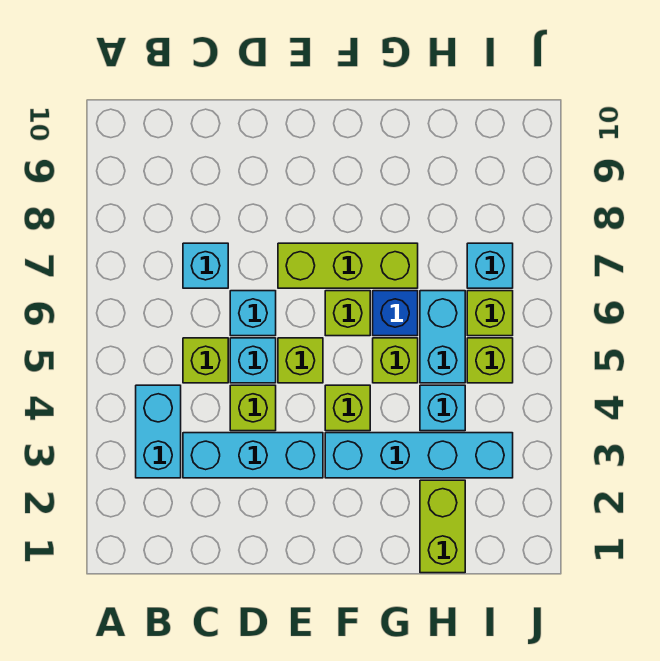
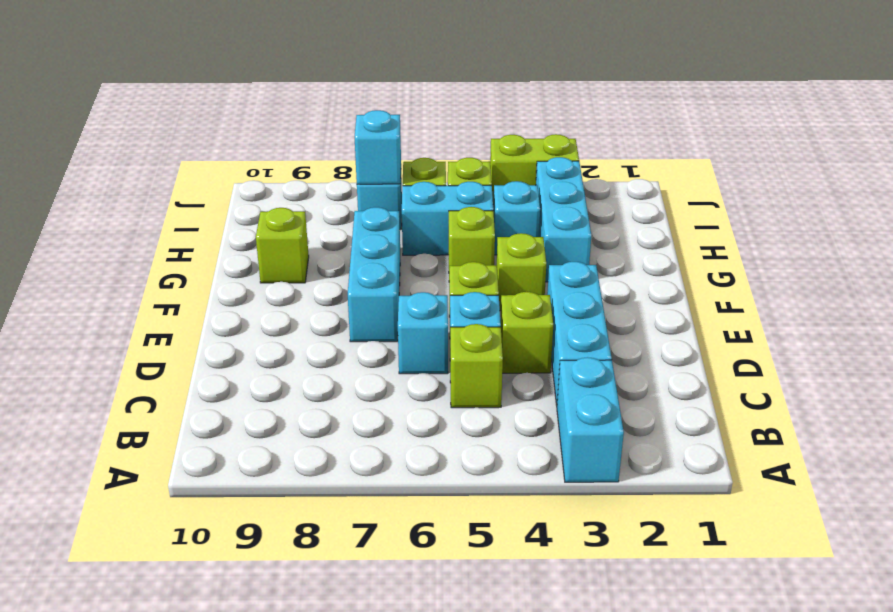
cyan brick B3:B4 level 1 -> cyan brick A3:B3 level 1
cyan brick C7 level 1 -> cyan brick I7 level 2
lime brick E7:G7 level 1 -> cyan brick E7:G7 level 1
cyan brick F3:I3 level 1 -> cyan brick G3:I3 level 1
lime brick F6 level 1 -> lime brick G9 level 1
blue brick G6 level 1 -> none
lime brick H1:H2 level 1 -> lime brick J3:J4 level 1

